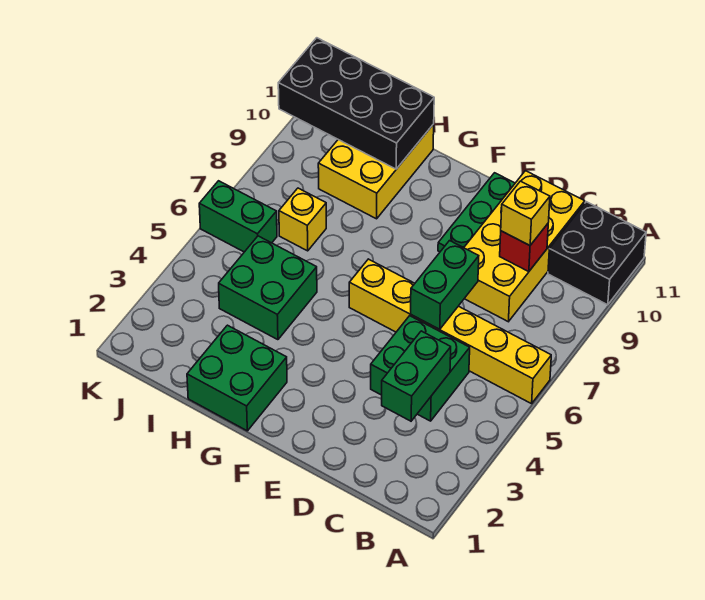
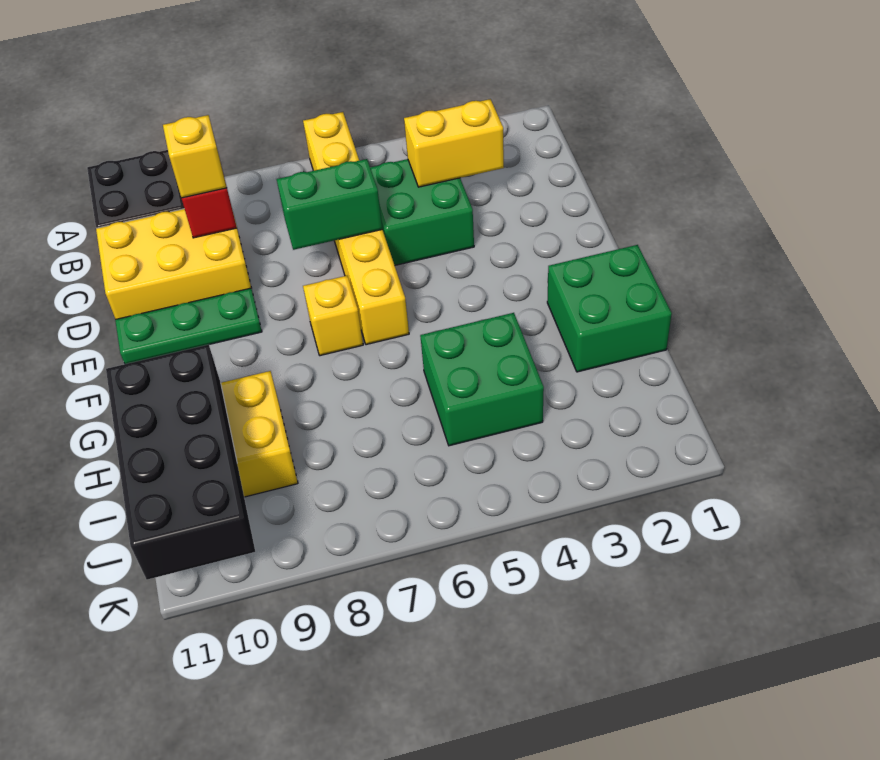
green brick C3:C4 level 2 -> yellow brick C3:C4 level 2
yellow brick C8:D11 level 1 -> yellow brick C9:D11 level 1
yellow brick I7 level 1 -> yellow brick F7 level 1
green brick J6:K6 level 1 -> none

